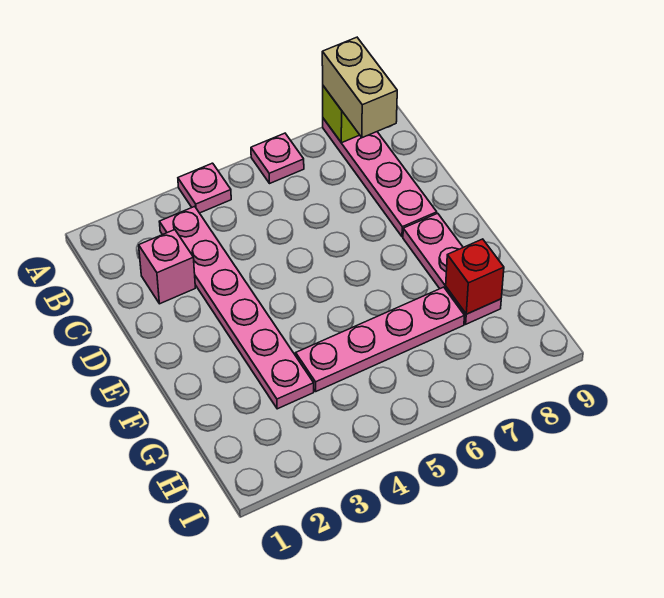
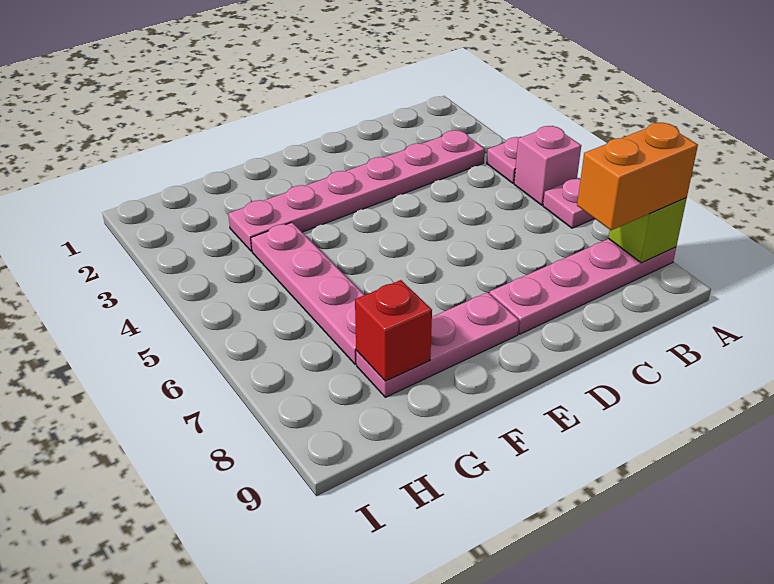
tan brick A8:B8 level 3 -> orange brick A8:B8 level 3
pink brick C2 level 1 -> pink brick A5 level 1

